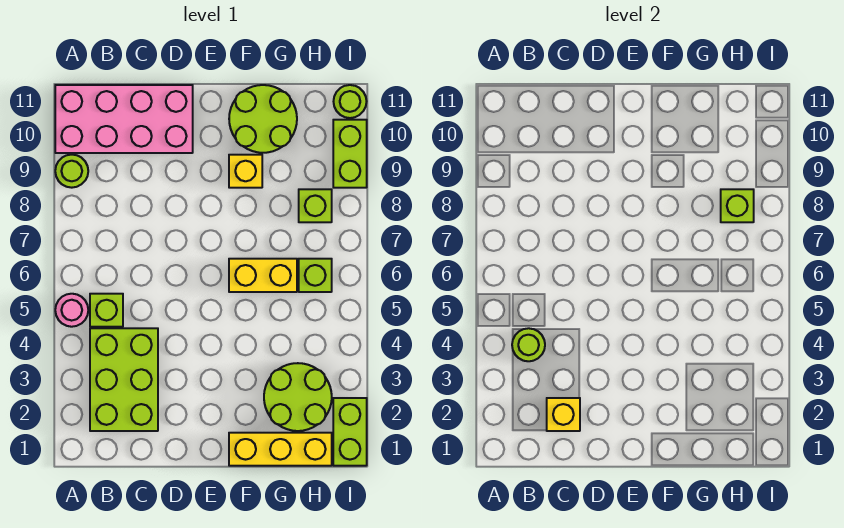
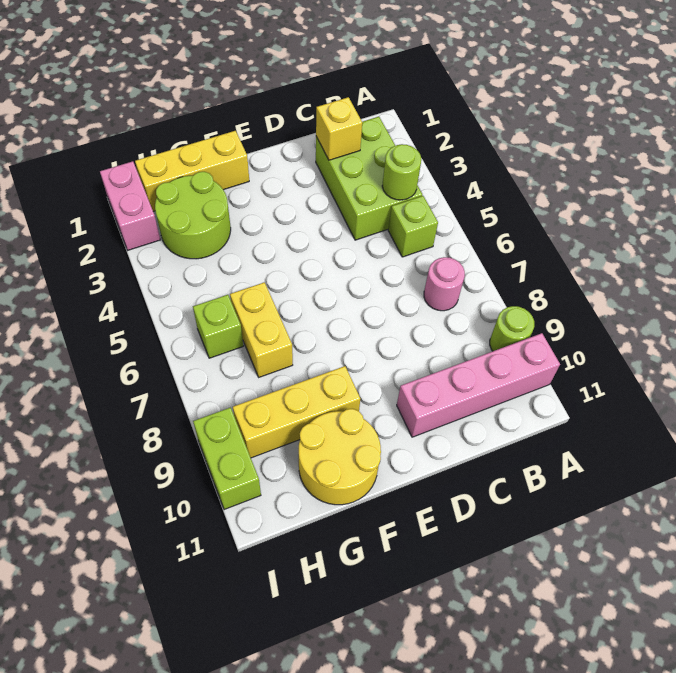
pink round brick A5 level 1 -> pink round brick B7 level 1
pink brick A10:D11 level 1 -> pink brick A10:D10 level 1
yellow brick F6:G6 level 1 -> yellow brick G6:G7 level 1
yellow brick F9 level 1 -> yellow brick F9:H9 level 1
lime round brick F10:G11 level 1 -> yellow round brick F10:G11 level 1
lime brick H8 level 1 -> none
lime brick H8 level 2 -> none
lime brick I1:I2 level 1 -> pink brick I1:I2 level 1
lime round brick I11 level 1 -> none

